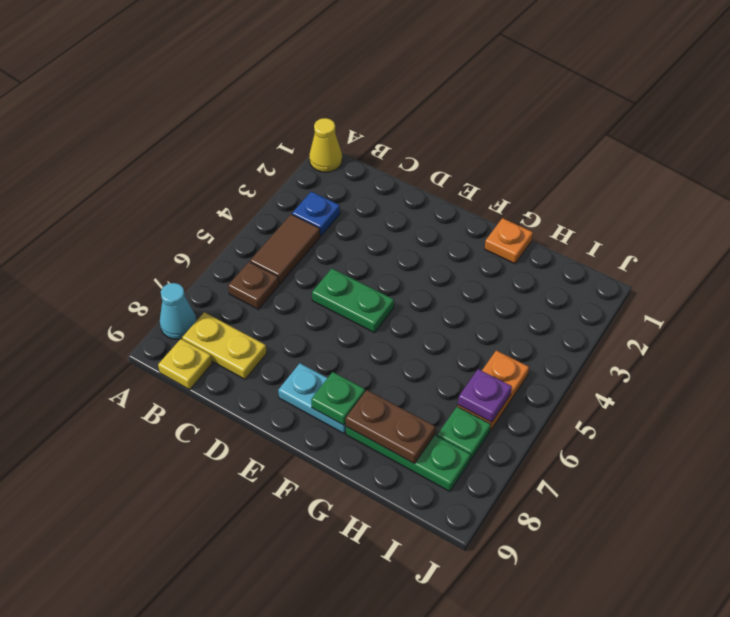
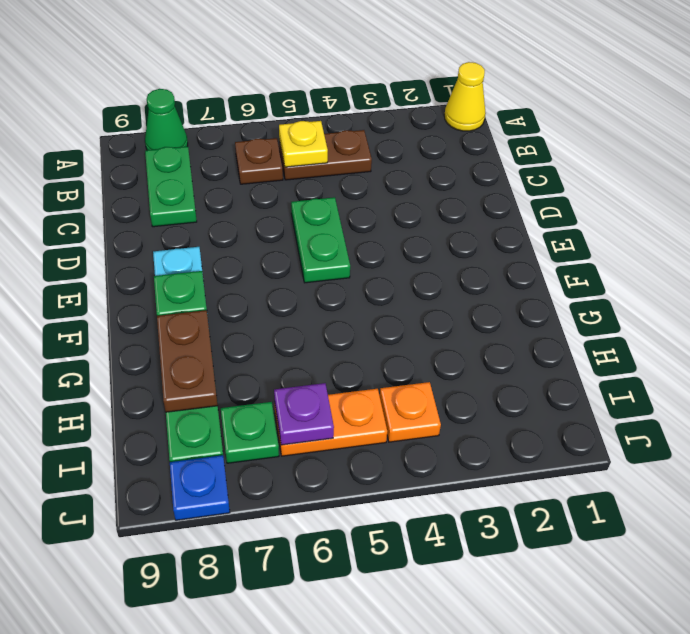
cyan cone A8 level 1 -> green cone A8 level 1
blue plate B3 level 1 -> blue plate J8 level 1
brown tile B4:B5 level 1 -> brown plate B4:B5 level 1
yellow plate B8:C8 level 1 -> green plate B8:C8 level 1
yellow plate B9 level 1 -> yellow plate B5 level 2
orange plate G1 level 1 -> orange plate I4 level 1

